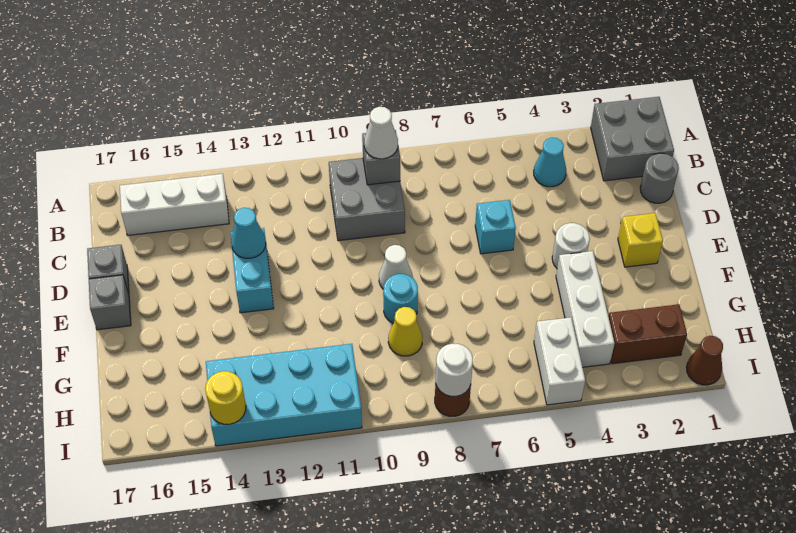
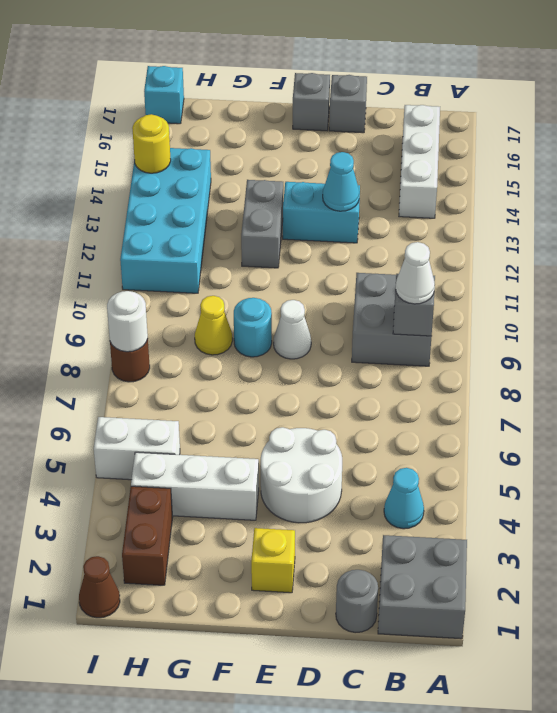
cyan brick D6 level 1 -> cyan brick I17 level 1
white round brick E4 level 1 -> white round brick D4:E5 level 1
none -> grey brick F12:F13 level 1

